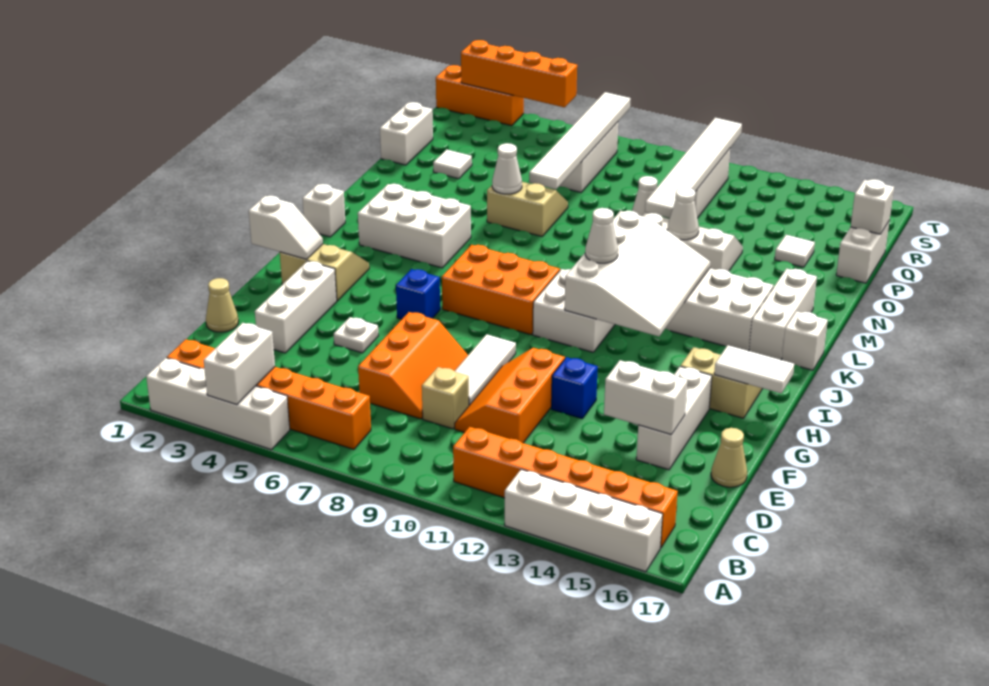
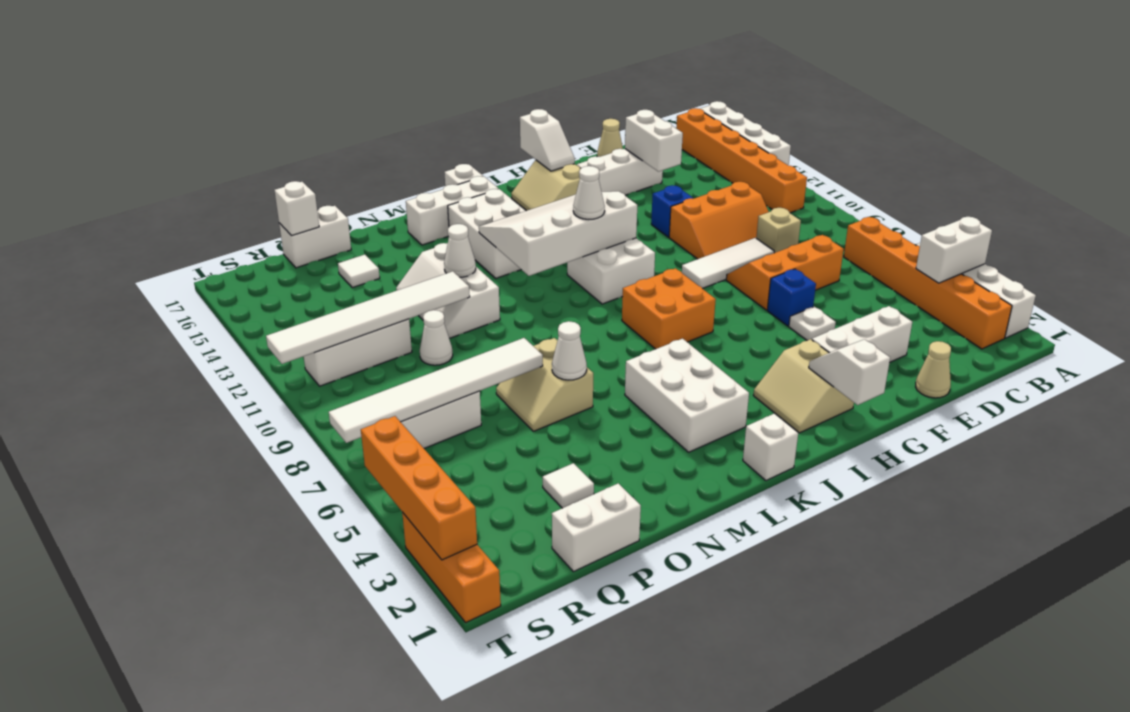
blue brick H6 level 1 -> blue brick F6 level 1
white tile H16:H17 level 2 -> white slope H16:H17 level 2 top 17
orange brick I7:J9 level 1 -> orange brick I7:J8 level 1

